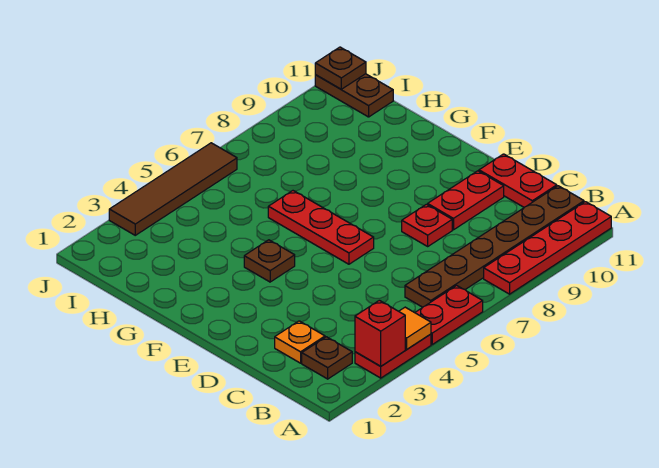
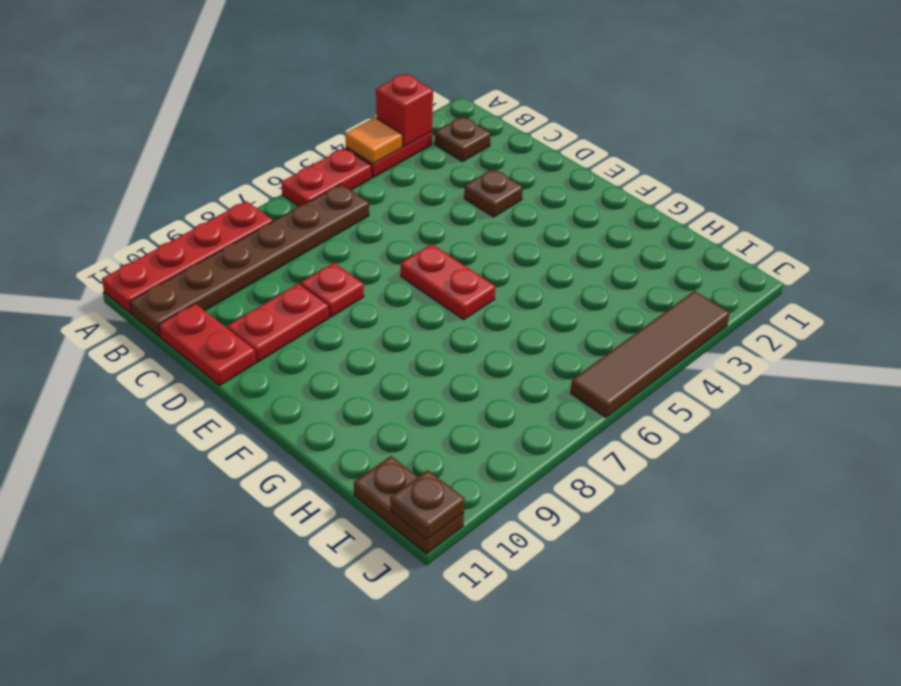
orange plate C2 level 1 -> none
red plate E6:G6 level 1 -> red plate E6:F6 level 1
brown plate F4 level 1 -> brown plate D3 level 1

